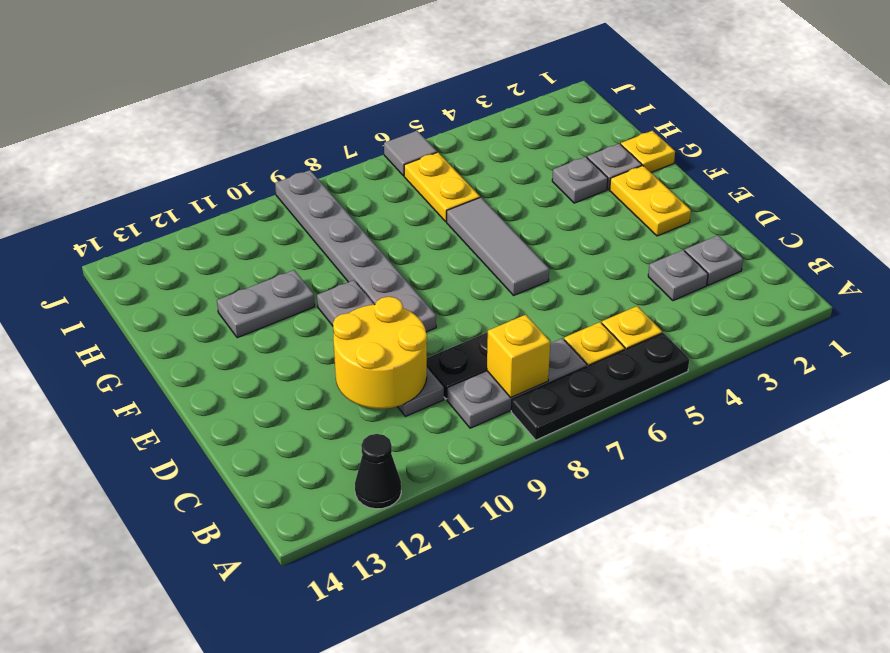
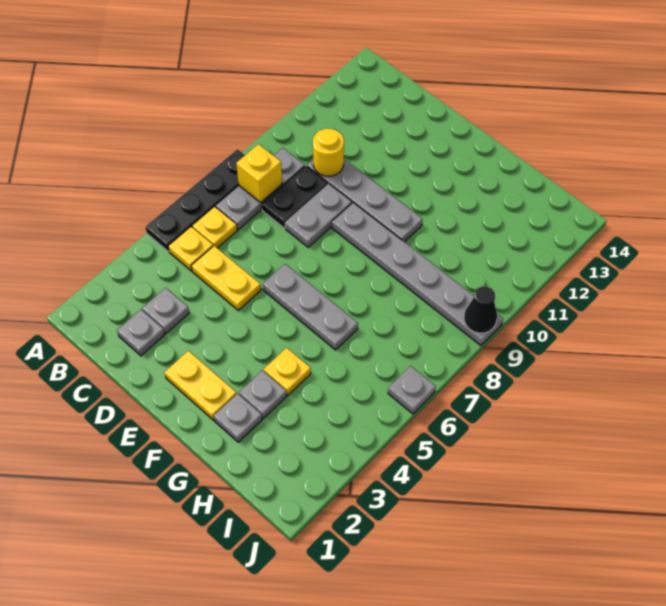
black cone A12 level 1 -> black cone J9 level 2
yellow round brick C10:D11 level 2 -> yellow round brick C10 level 2
grey tile E6:G6 level 1 -> grey plate E6:G6 level 1
yellow plate G1 level 1 -> yellow plate G4 level 1
grey plate G11:G12 level 1 -> grey plate D8:D9 level 1
yellow plate H6:I6 level 1 -> yellow plate C5:D5 level 1
grey tile J6 level 1 -> grey plate J6 level 1

